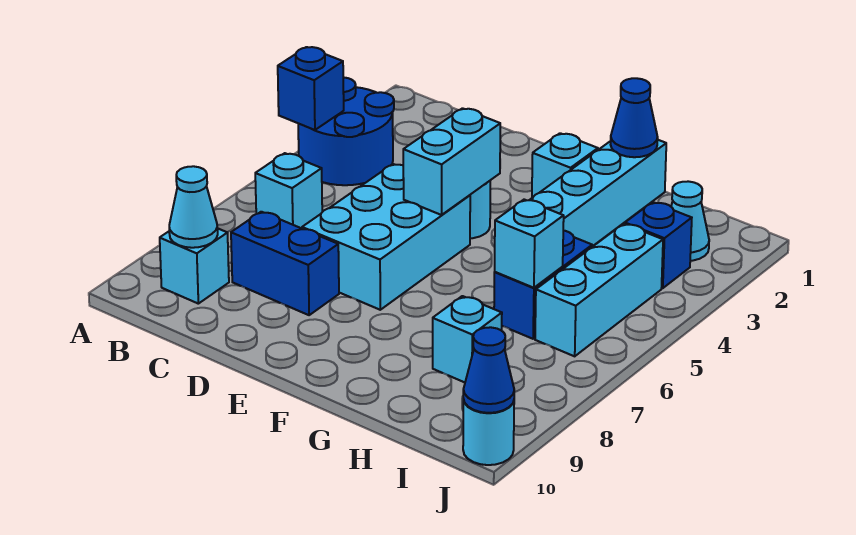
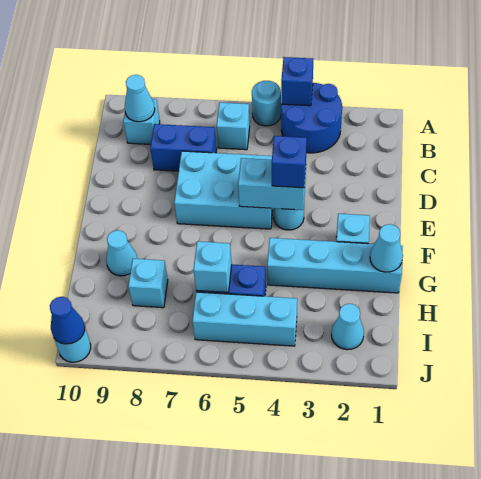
none -> cyan round brick A5 level 1
blue brick C8:D8 level 1 -> blue brick C7:C8 level 1
blue cone G1 level 2 -> cyan cone G1 level 2
none -> cyan cone G9 level 1
blue brick I3 level 1 -> blue brick E4 level 3

